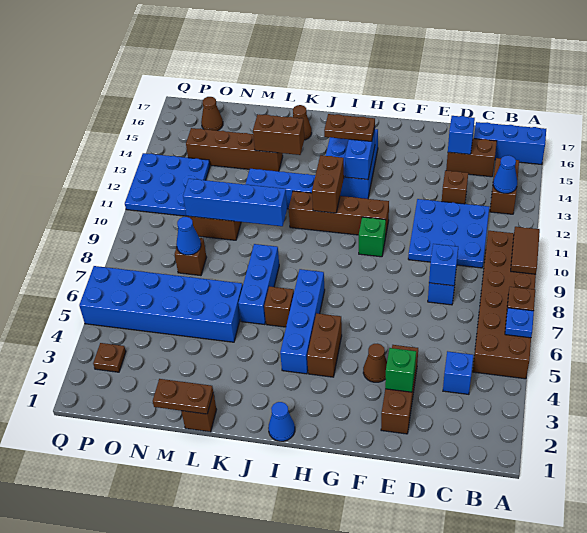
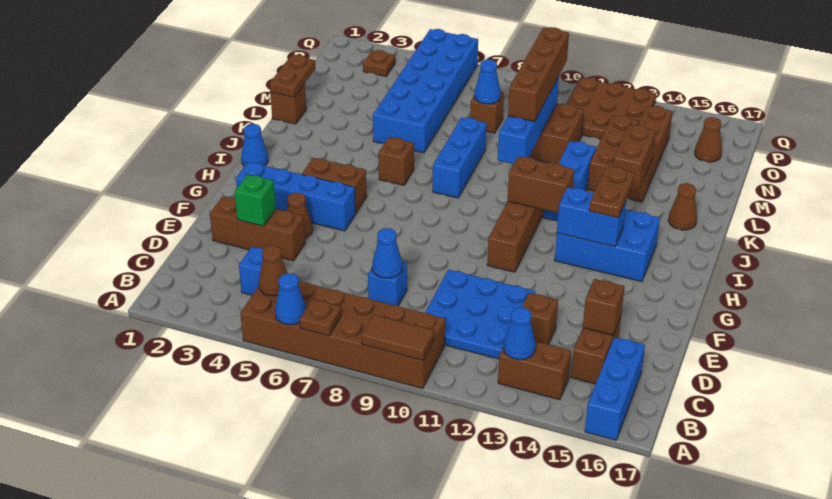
blue plate A6 level 2 -> blue cone A6 level 2
none -> brown cone B5 level 2
blue brick D8 level 2 -> blue cone D8 level 2
blue brick D15 level 2 -> brown brick D15 level 2
green brick G10 level 1 -> none
blue brick I4:I7 level 1 -> blue brick G2:G5 level 1
blue brick K6:K8 level 1 -> blue brick J8:L8 level 1
none -> brown brick L10:O10 level 3
none -> brown brick L13:N13 level 1
blue plate O11:Q13 level 1 -> brown plate O11:Q13 level 1

